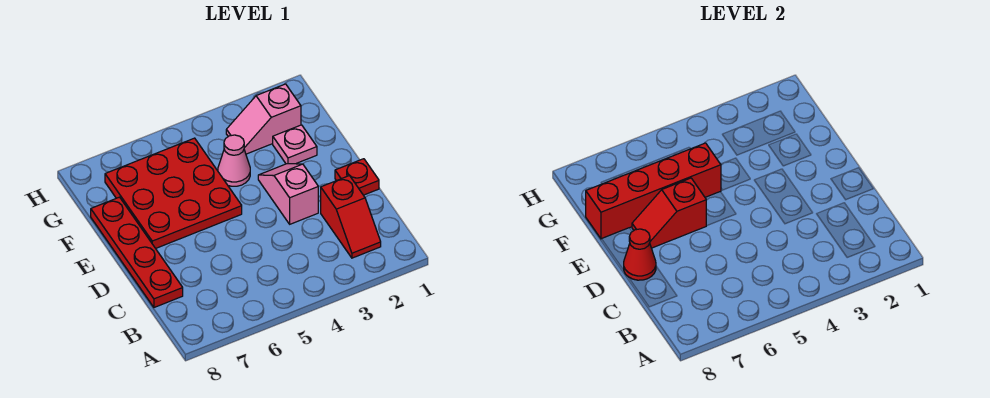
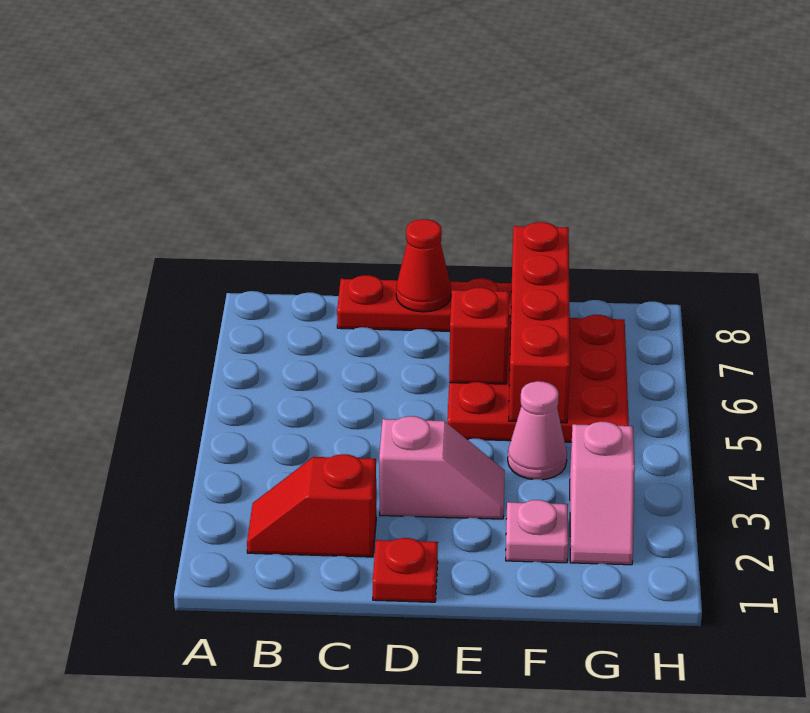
pink slope G2:G3 level 1 top 2 -> pink slope G2:G3 level 1 top 3

